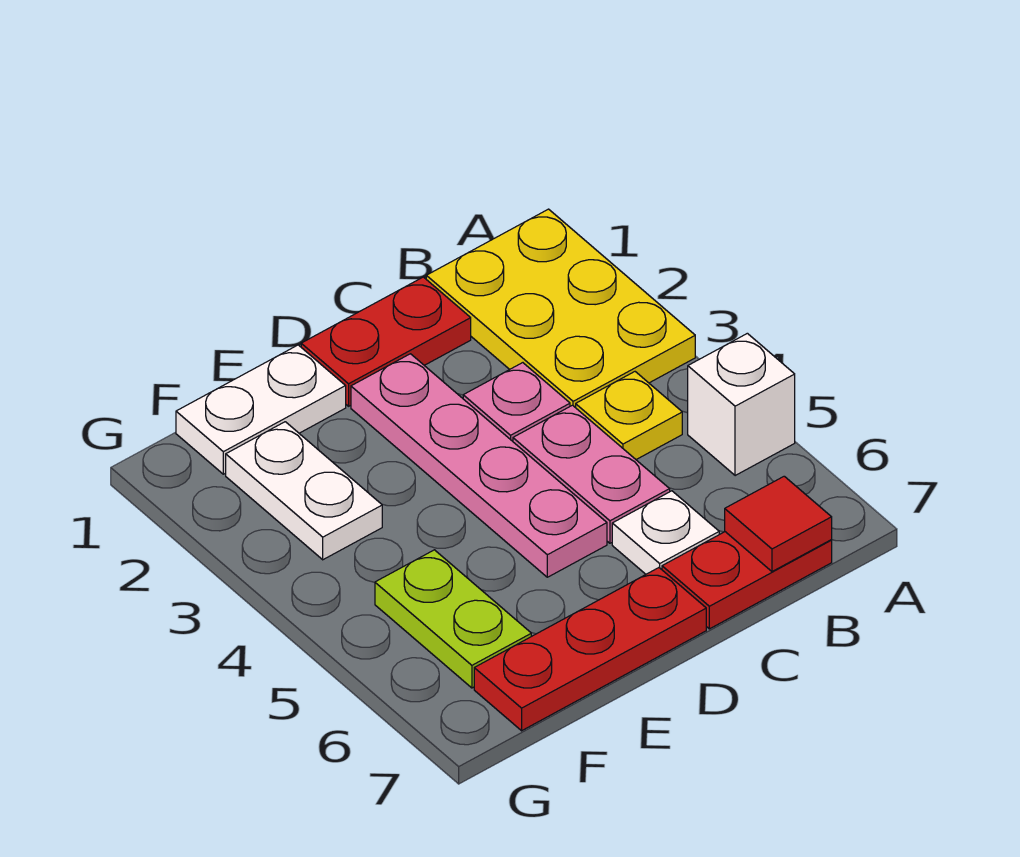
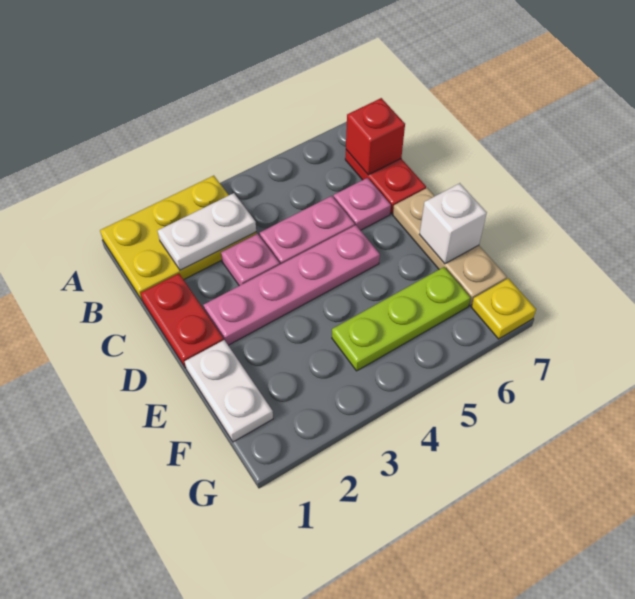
white brick A5 level 1 -> white brick E7 level 2
yellow plate B4 level 1 -> yellow plate G7 level 1
red tile B7 level 2 -> red brick B7 level 2
white plate C6 level 1 -> pink plate C6 level 1
red plate D7:F7 level 1 -> tan plate D7:F7 level 1
white plate F2:F3 level 1 -> white plate B2:B3 level 2
lime plate F5:F6 level 1 -> lime plate F4:F6 level 1

